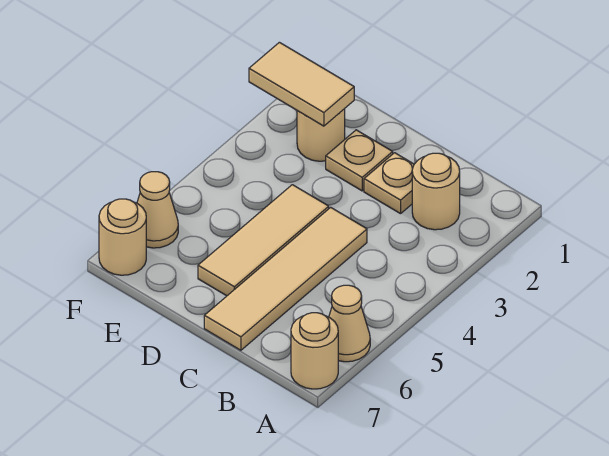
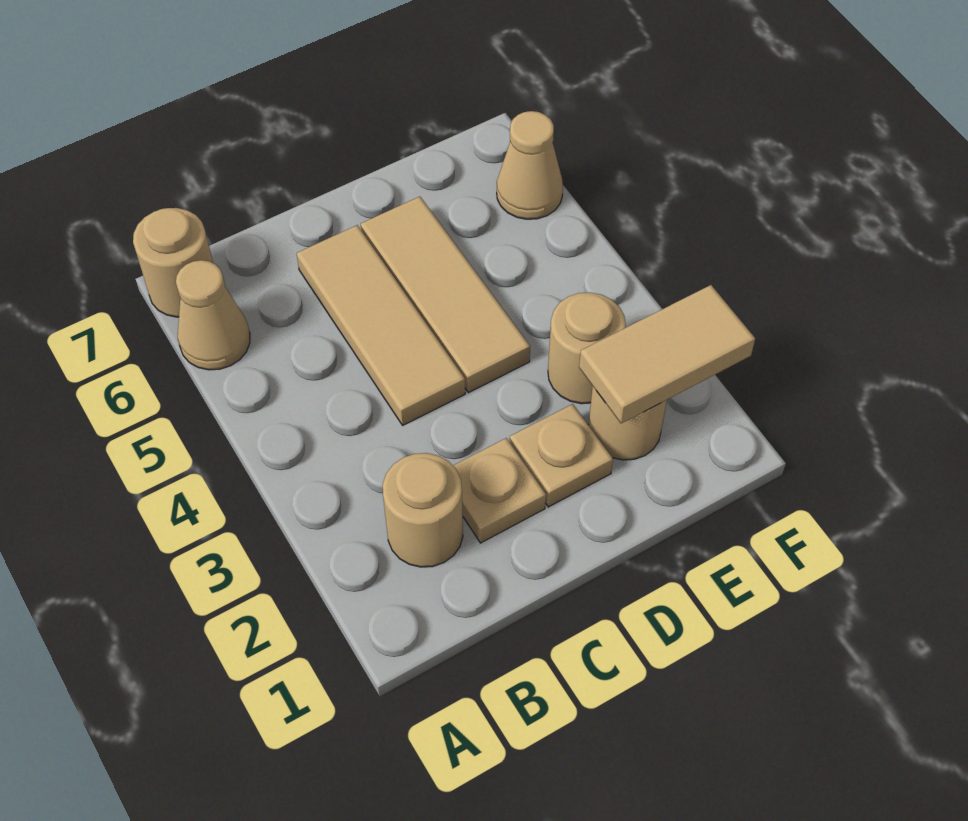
tan tile C4:C7 level 1 -> tan tile C4:C6 level 1
tan round brick F7 level 1 -> tan round brick E3 level 1

